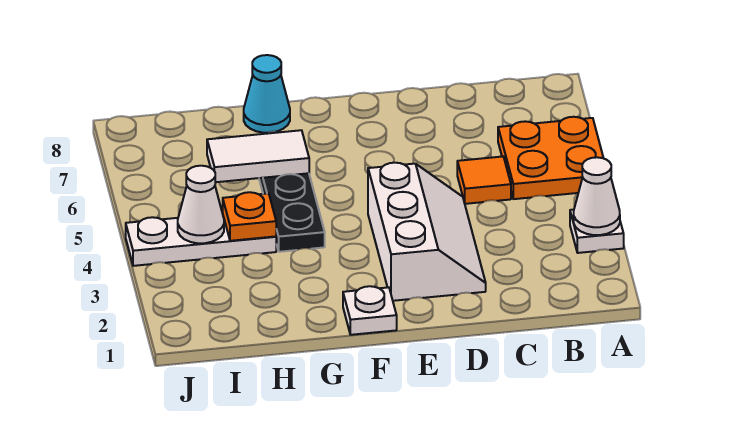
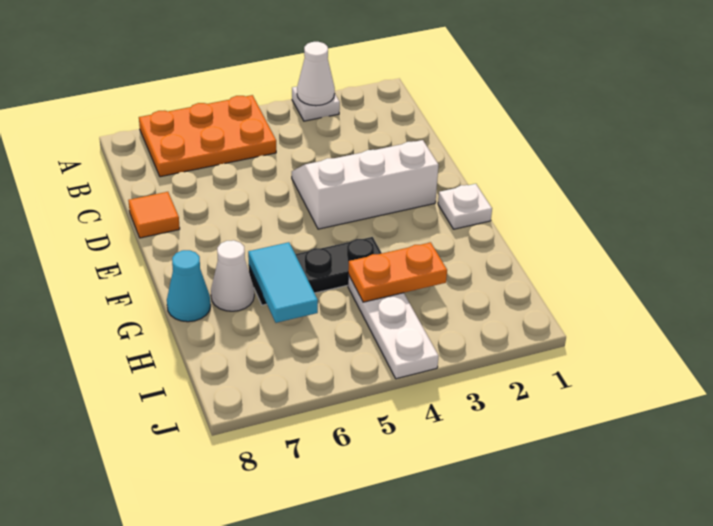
orange plate A5:B6 level 1 -> orange plate A5:B7 level 1
orange tile C5 level 1 -> orange tile D8 level 1
white tile G6:H6 level 2 -> cyan tile G6:H6 level 2
orange plate H4 level 2 -> orange plate H3:H4 level 2
white cone I4 level 2 -> white cone G7 level 1

